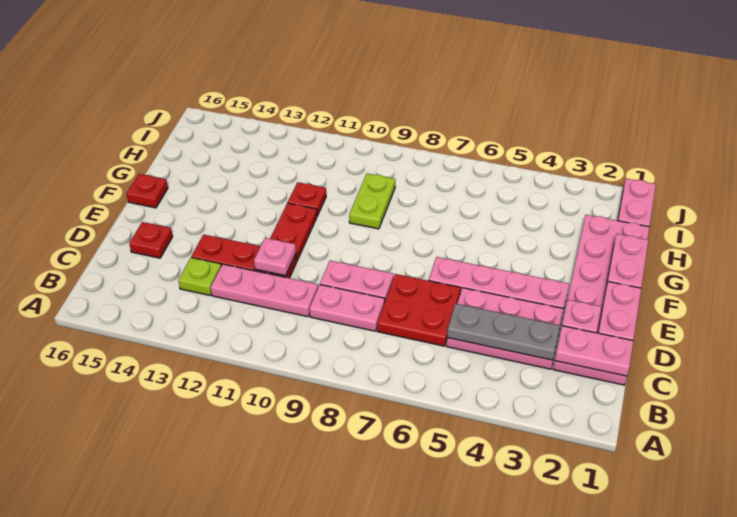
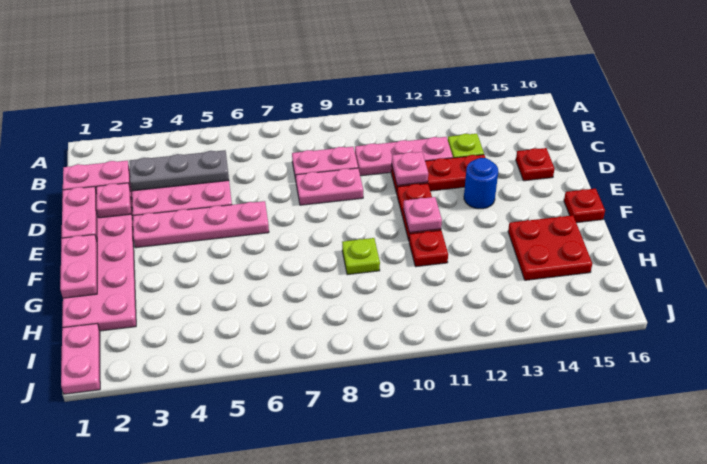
red plate C6:D7 level 1 -> red plate G14:H15 level 1
none -> blue round brick E13 level 1
none -> pink plate F11 level 2
lime plate G9:H9 level 1 -> lime plate G9 level 1

